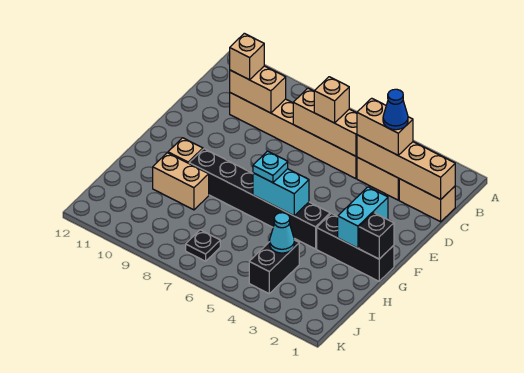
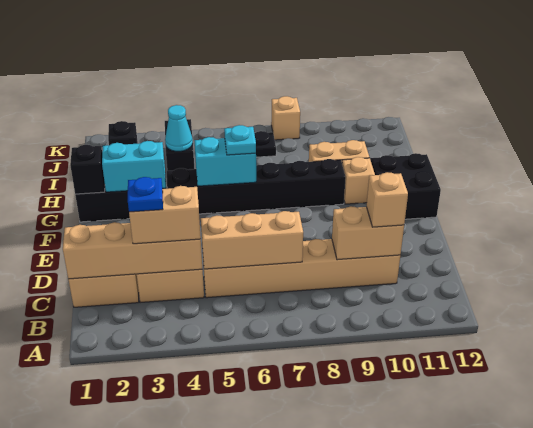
blue cone C3 level 4 -> blue plate C3 level 4
tan brick C6 level 3 -> tan brick K8 level 1
cyan brick F2:G2 level 2 -> cyan brick G2:G3 level 2
none -> black brick F11:G12 level 1
none -> black brick J2 level 1

